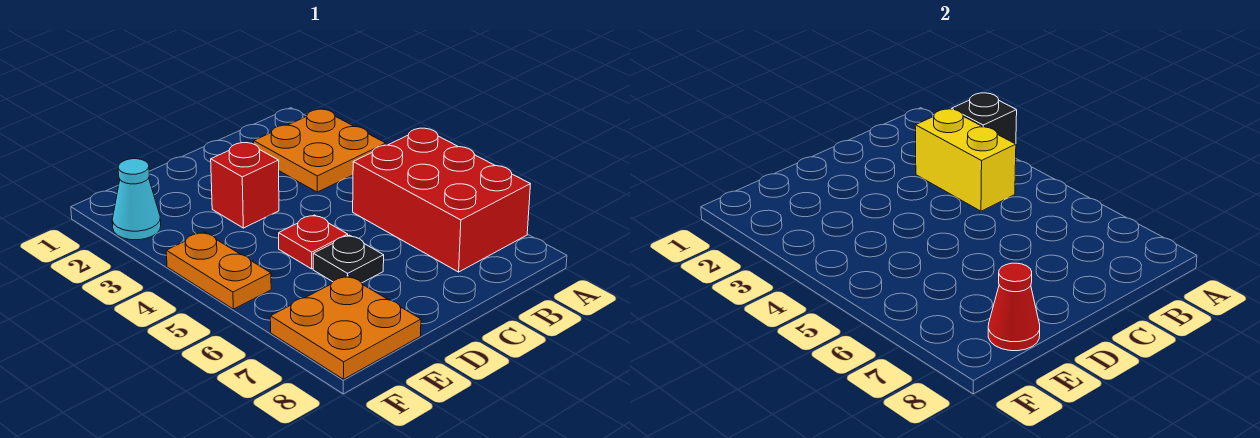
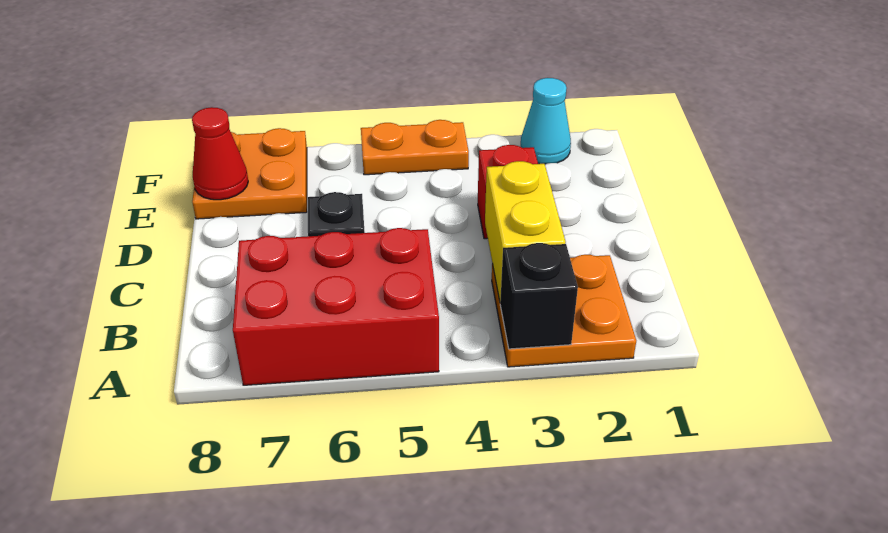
yellow brick B3:B4 level 2 -> yellow brick B3:C3 level 2
red plate D5 level 1 -> none

